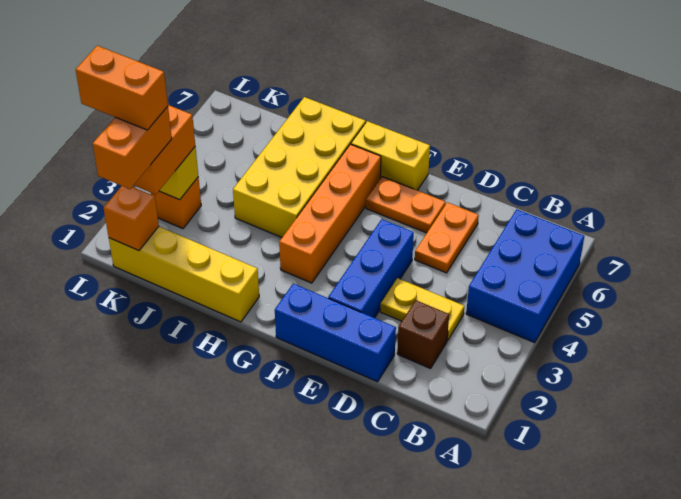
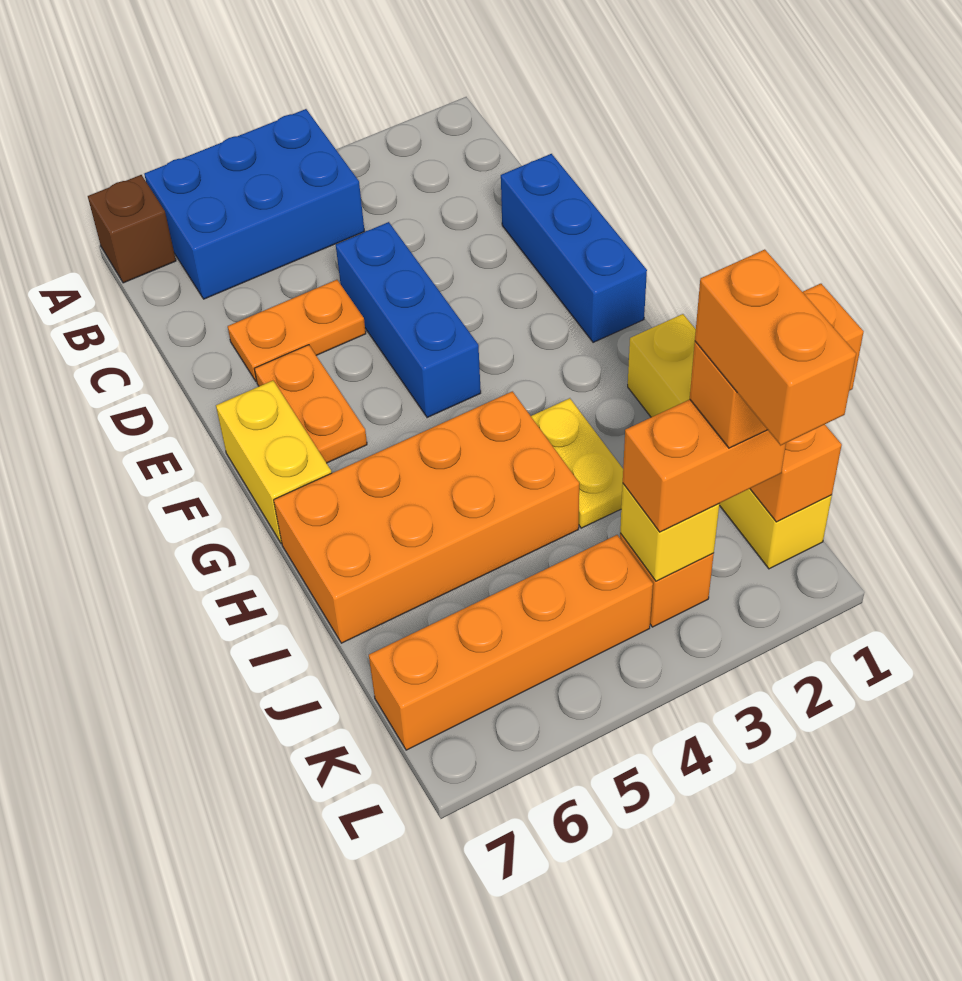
brown brick C2 level 1 -> brown brick A7 level 1
yellow plate C3:D3 level 1 -> yellow plate H3:I3 level 1
blue brick E2:E4 level 1 -> blue brick D4:F4 level 1
orange brick G3:G6 level 1 -> orange brick K4:K7 level 1
yellow brick H4:I7 level 1 -> orange brick H4:I7 level 1

